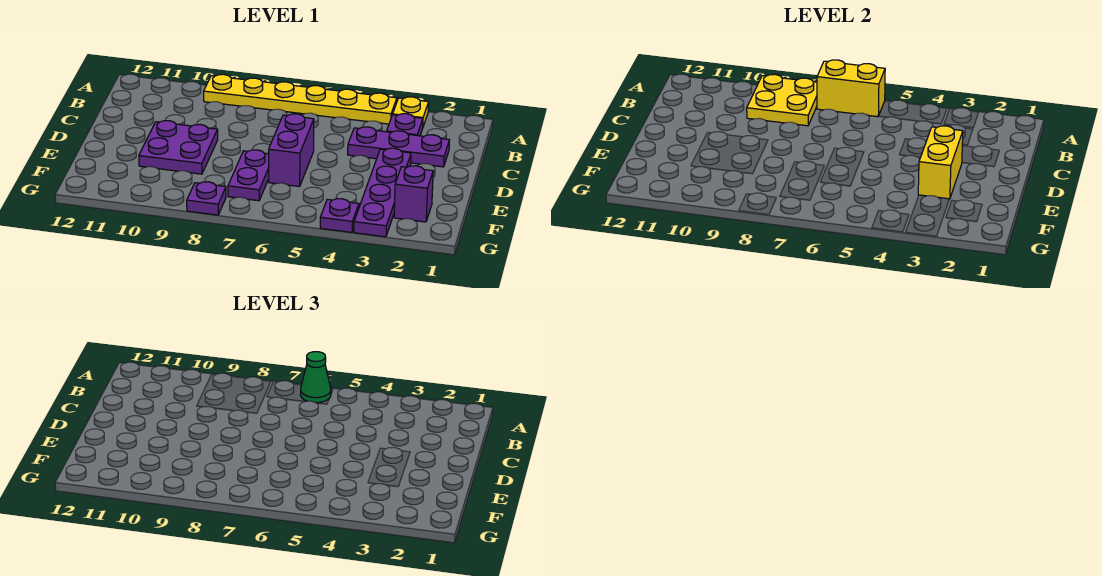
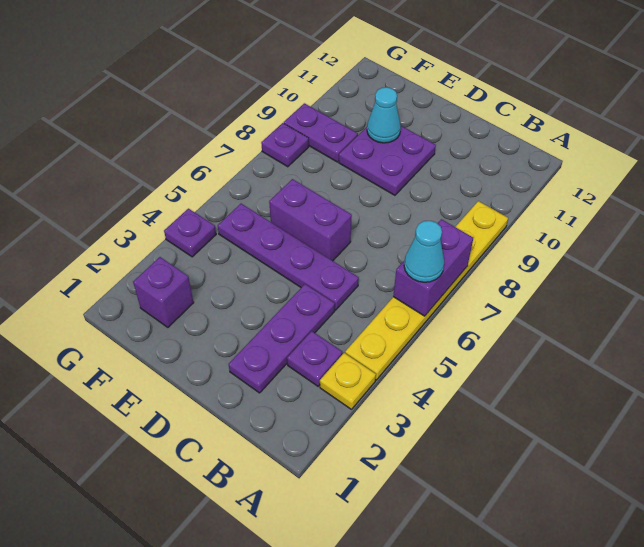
yellow brick A6:A7 level 2 -> purple brick A6:A7 level 2
green cone A6 level 3 -> cyan cone A6 level 3
yellow plate A8:B9 level 2 -> none
purple plate D3:G3 level 1 -> purple plate C5:F5 level 1
yellow brick D3:E3 level 2 -> none
purple plate E7:F7 level 1 -> purple plate F9:G9 level 1
none -> cyan cone E10 level 2

